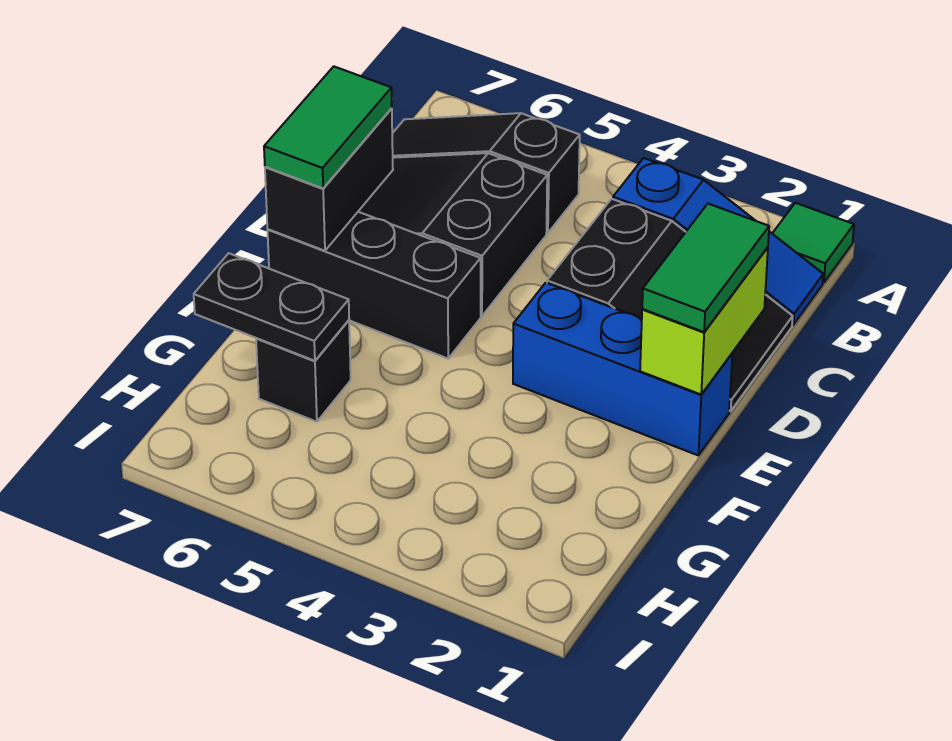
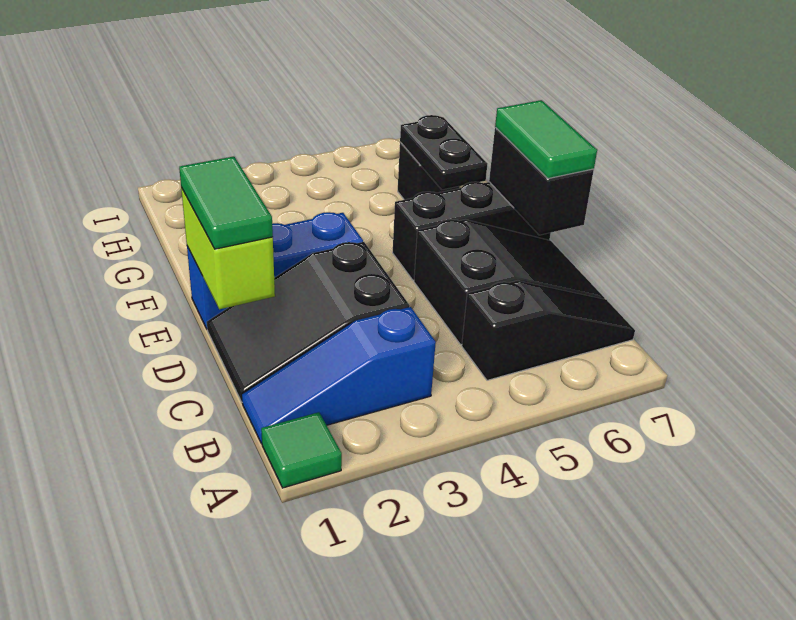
black plate G6:G7 level 2 -> black plate F6:G6 level 2

